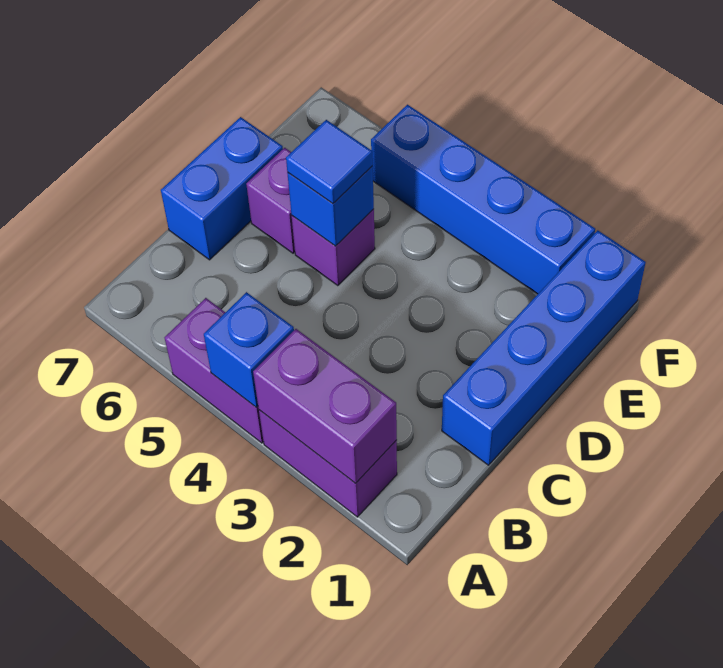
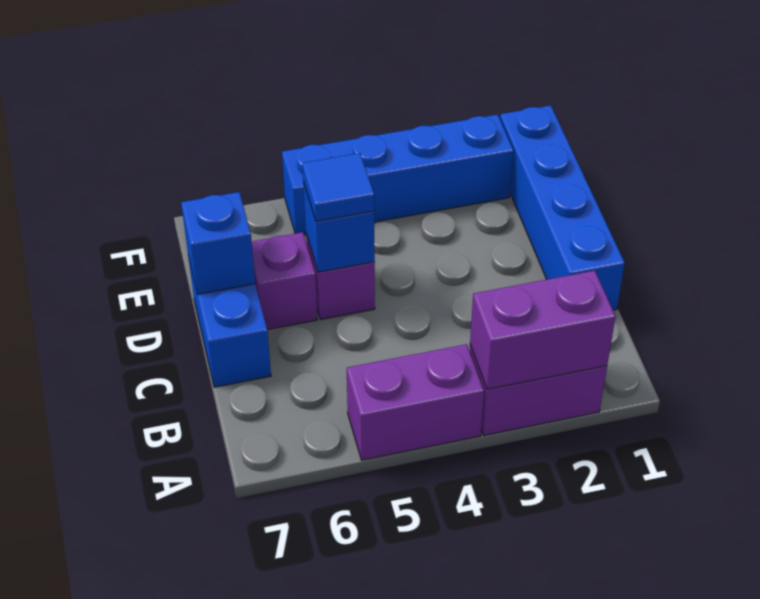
blue brick A4 level 2 -> blue brick D7 level 2

